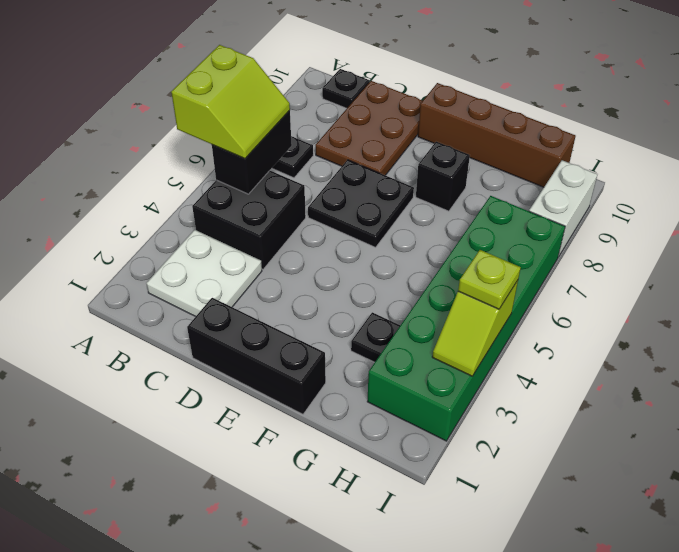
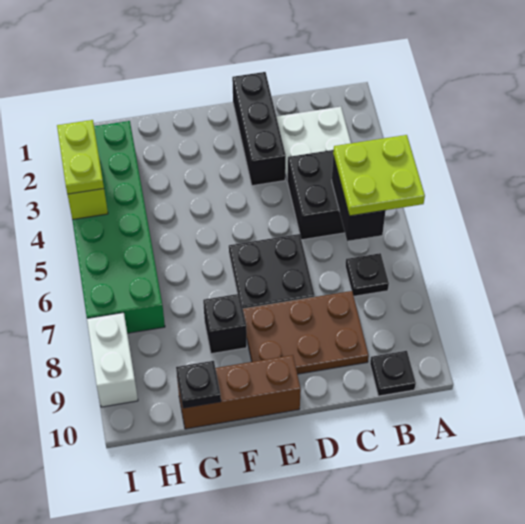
lime slope A5:B6 level 3 top A -> lime plate A5:B6 level 3
brown plate C8:D10 level 1 -> brown plate C8:E9 level 1
black brick D1:F1 level 1 -> black brick D1:D3 level 1
brown brick E10:H10 level 1 -> brown brick E10:G10 level 1
black plate G3 level 1 -> black plate G10 level 2
lime plate I4 level 3 -> lime plate I3:I4 level 3

